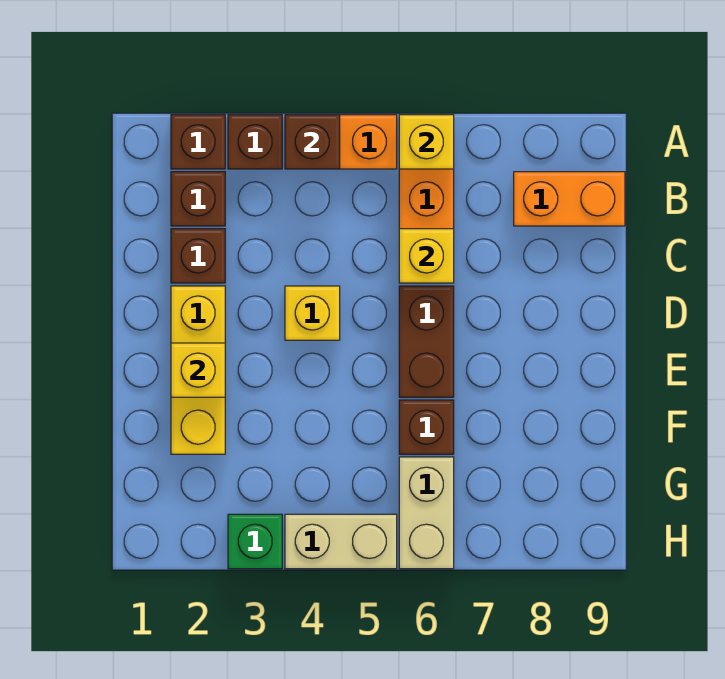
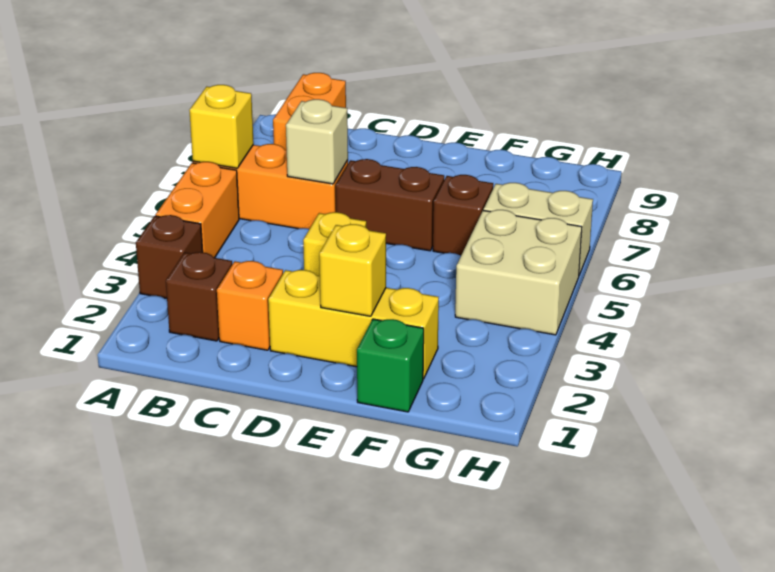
brown brick A2 level 1 -> none
brown brick A4 level 2 -> none
brown brick C2 level 1 -> orange brick C2 level 1
yellow brick C6 level 2 -> tan brick C6 level 2
green brick H3 level 1 -> green brick F1 level 1
tan brick H4:H5 level 1 -> tan brick G4:H5 level 1

